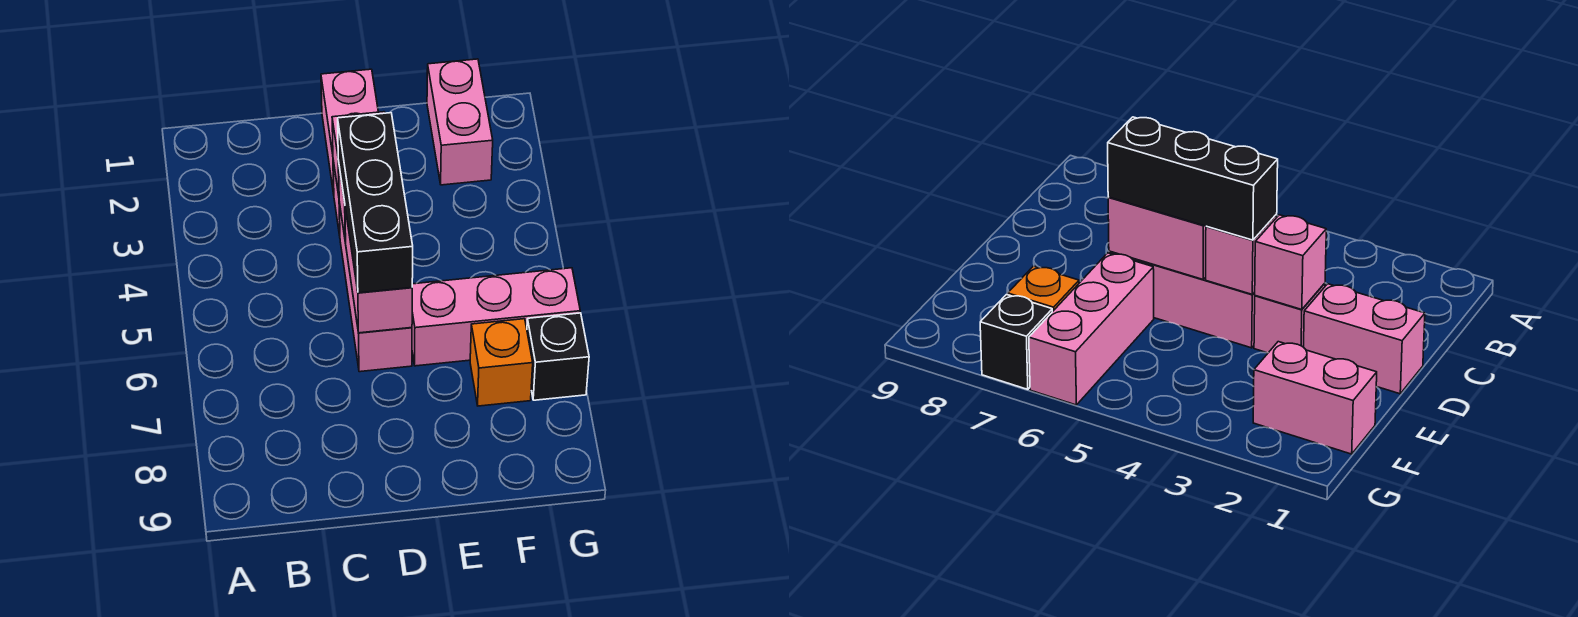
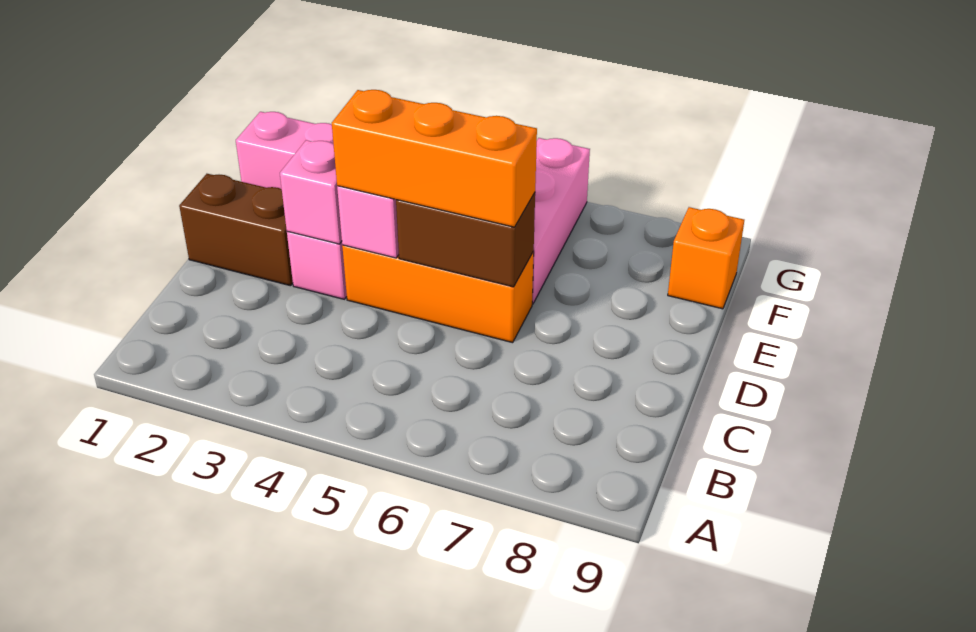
pink brick D1:D2 level 1 -> brown brick D1:D2 level 1
pink brick D4:D6 level 1 -> orange brick D4:D6 level 1
black brick D4:D6 level 3 -> orange brick D4:D6 level 3
pink brick D5:D6 level 2 -> brown brick D5:D6 level 2
orange brick F7 level 1 -> orange brick F9 level 1
black brick G7 level 1 -> none

